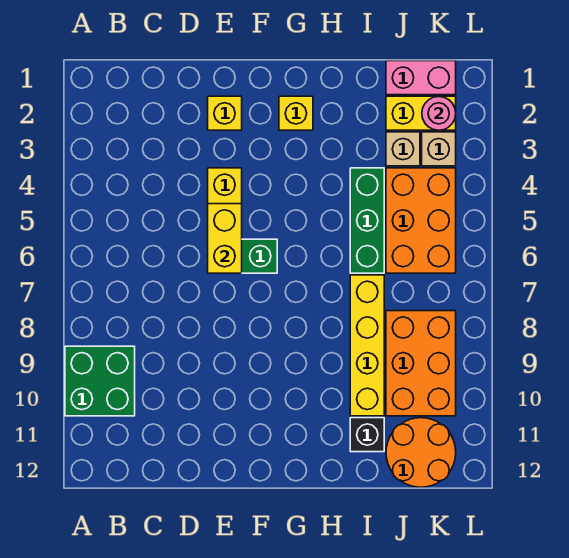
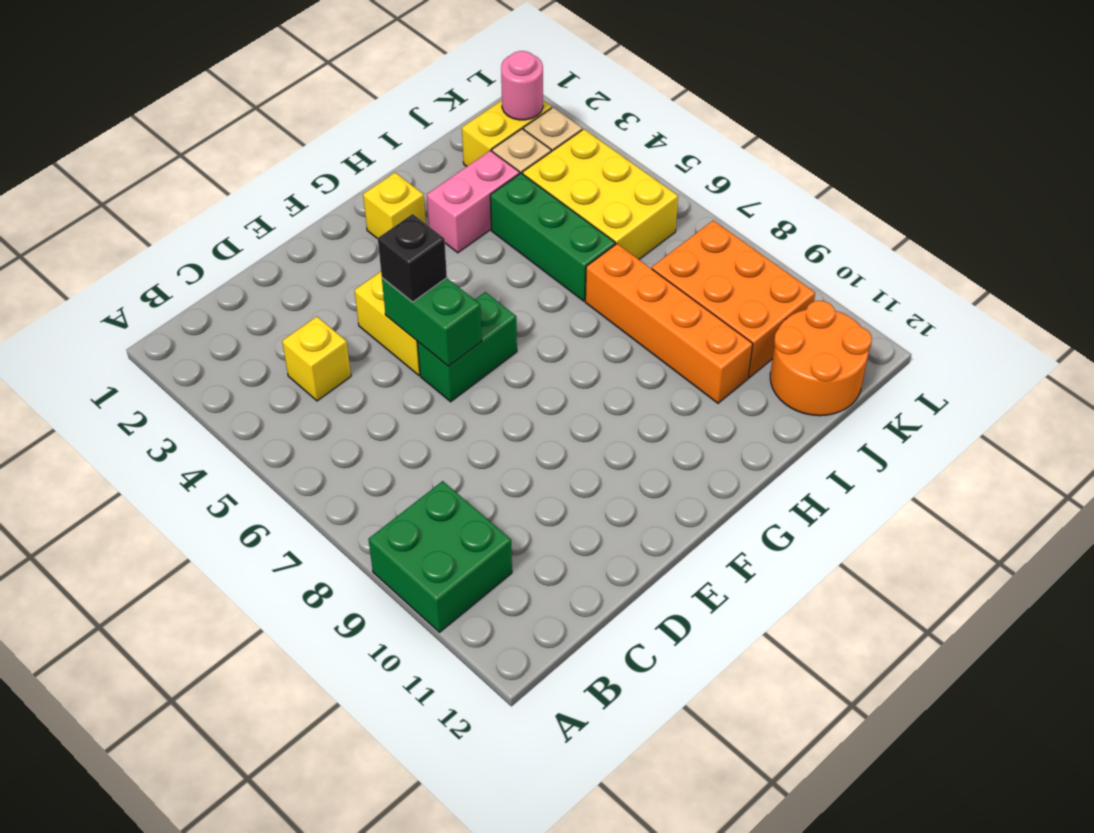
yellow brick E2 level 1 -> yellow brick C4 level 1
yellow brick E5:E6 level 2 -> green brick E5:E6 level 2
yellow brick I7:I10 level 1 -> orange brick I7:I10 level 1
black brick I11 level 1 -> black brick E5 level 3
pink brick J1:K1 level 1 -> pink brick H3:I3 level 1
orange brick J4:K6 level 1 -> yellow brick J4:K6 level 1

